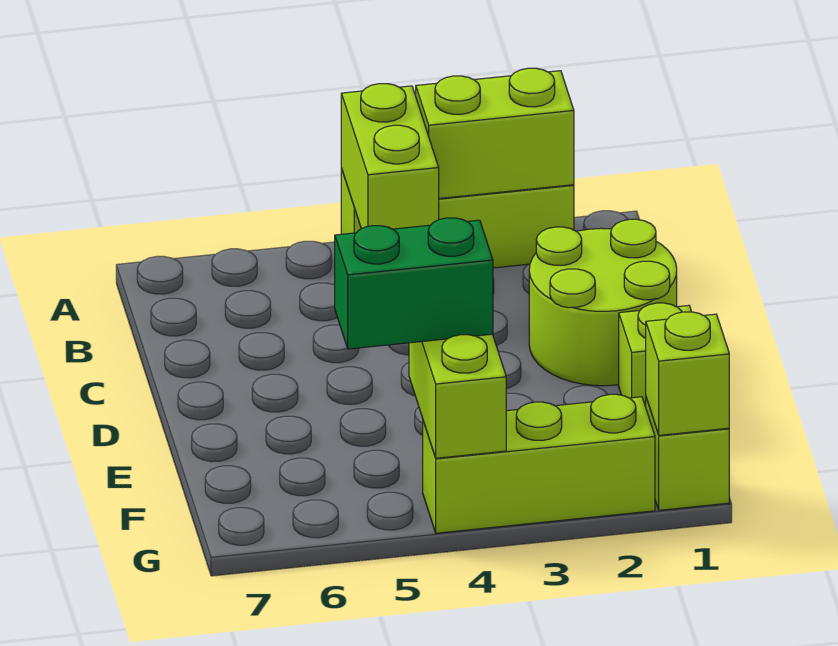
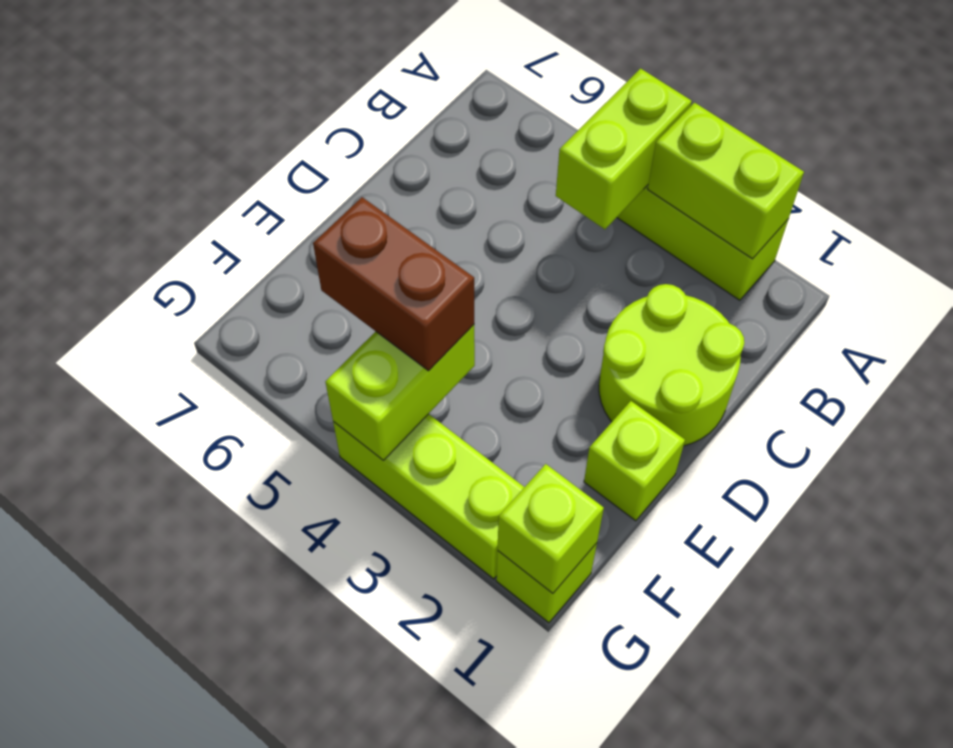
green brick F4:F5 level 3 -> brown brick F4:F5 level 3

